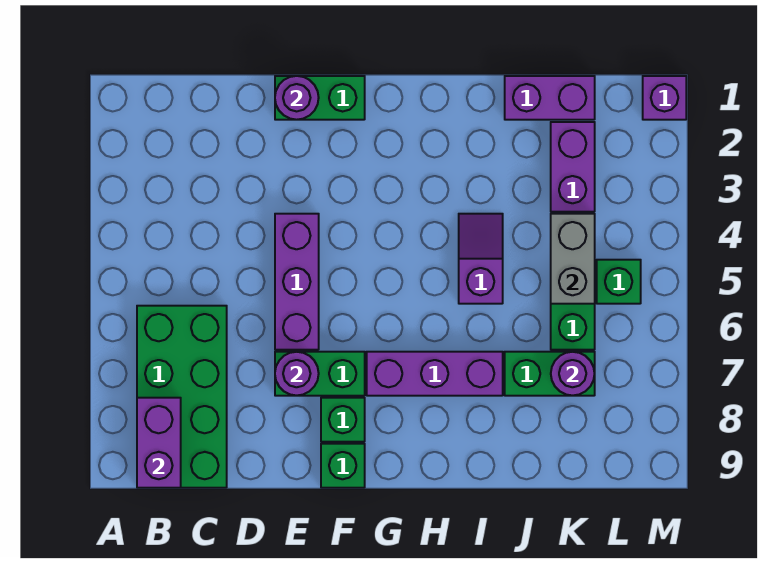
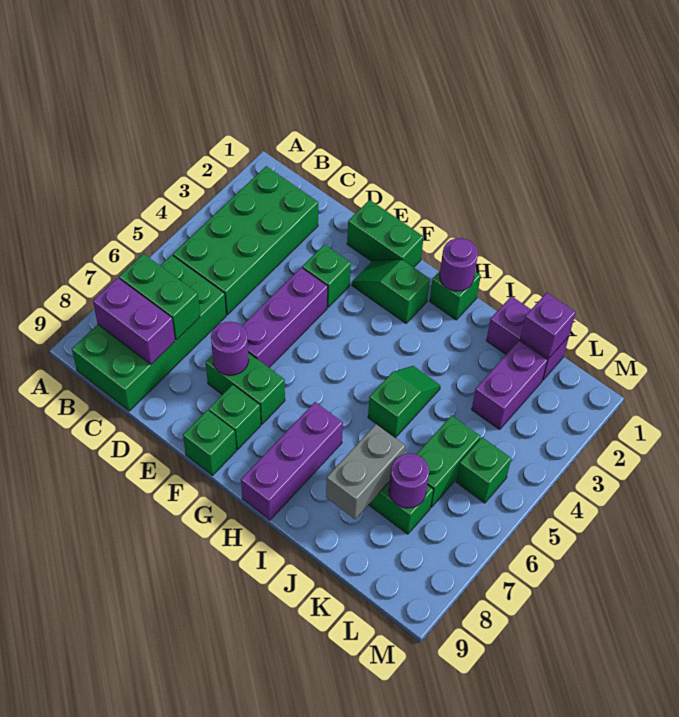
none -> green brick B2:C5 level 1
none -> green brick B7:C7 level 2
purple brick B8:B9 level 2 -> purple brick B8:C8 level 2
purple round brick E1 level 2 -> purple round brick H1 level 2
none -> green brick E3 level 1
none -> green slope F2:G2 level 1 top G
purple brick G7:I7 level 1 -> purple brick H7:H9 level 1
none -> green brick H1 level 1
purple slope I4:I5 level 1 top 5 -> green slope I4:I5 level 1 top 5
grey brick K4:K5 level 2 -> grey brick J7:J8 level 2
purple brick M1 level 1 -> purple brick K1 level 2

